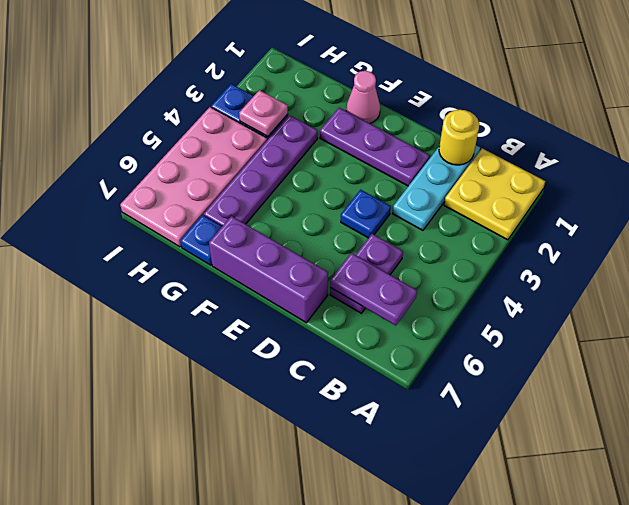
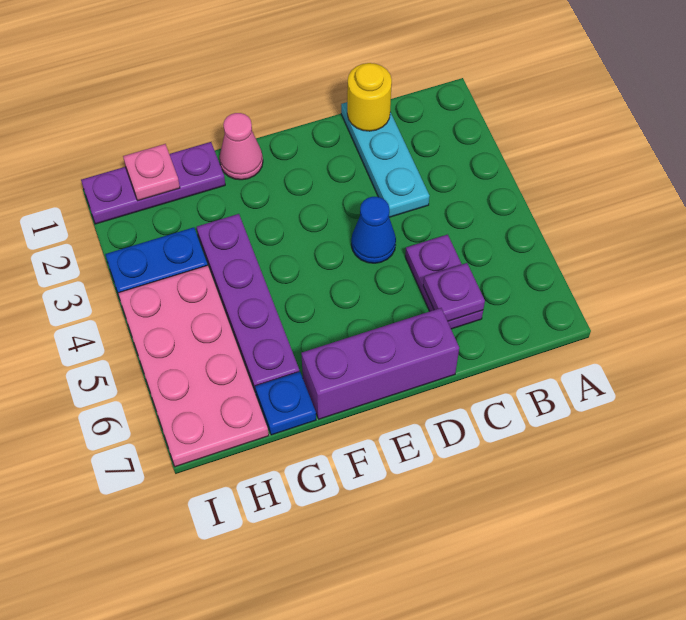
yellow plate A1:B2 level 1 -> none
purple plate B6:C6 level 2 -> purple plate C6 level 2
purple plate D2:F2 level 1 -> purple plate G1:I1 level 1
blue plate D4 level 1 -> blue cone D4 level 1
pink plate H3 level 2 -> pink plate H1 level 2

